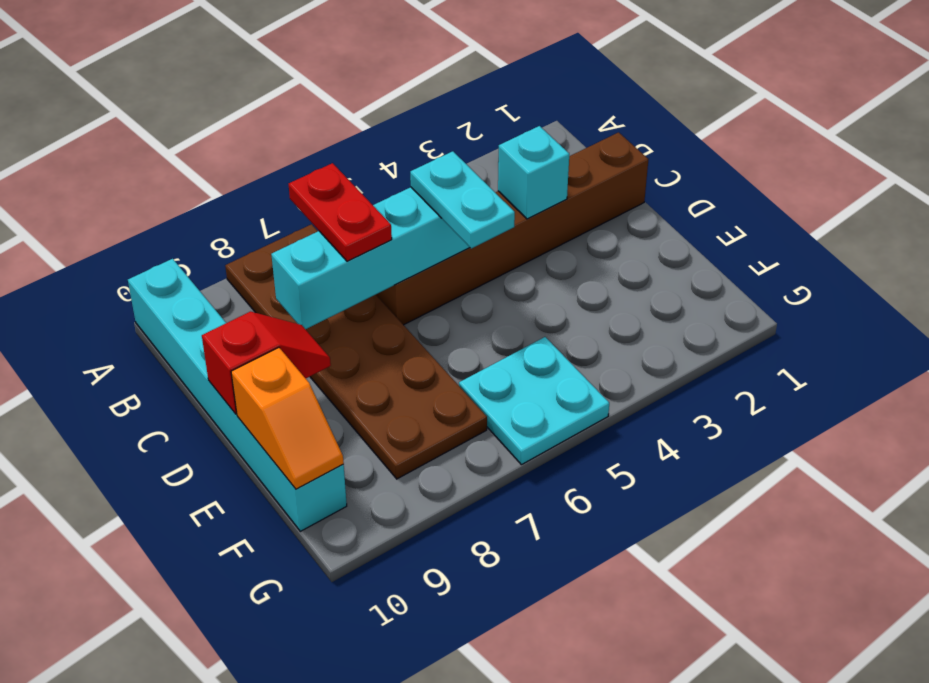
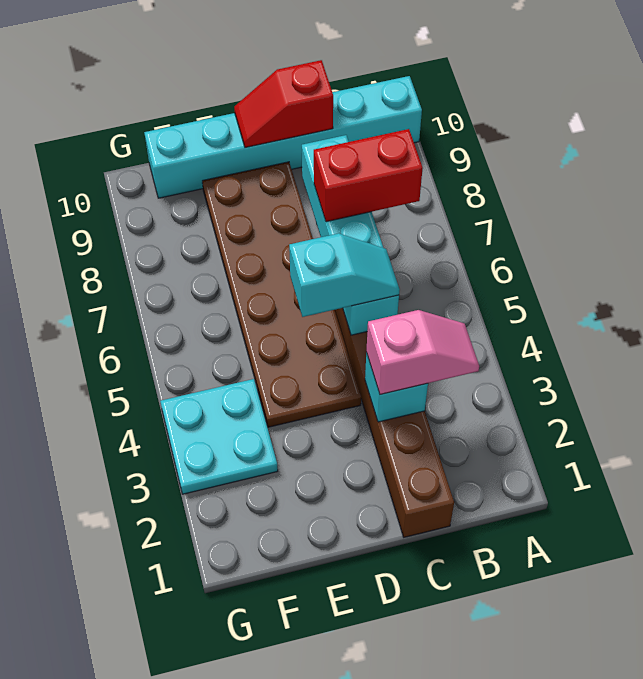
brown plate A7:F8 level 1 -> brown plate D4:E9 level 1
none -> pink slope B3:C3 level 3 top C
red plate B7:C7 level 3 -> red brick B7:C7 level 3
cyan plate C5:D5 level 3 -> cyan slope C5:D5 level 3 top D
red slope D9:D10 level 2 top 10 -> red slope C10:D10 level 2 top C
orange slope E10:F10 level 2 top E -> none
cyan plate F5:G6 level 1 -> cyan plate F3:G4 level 1

